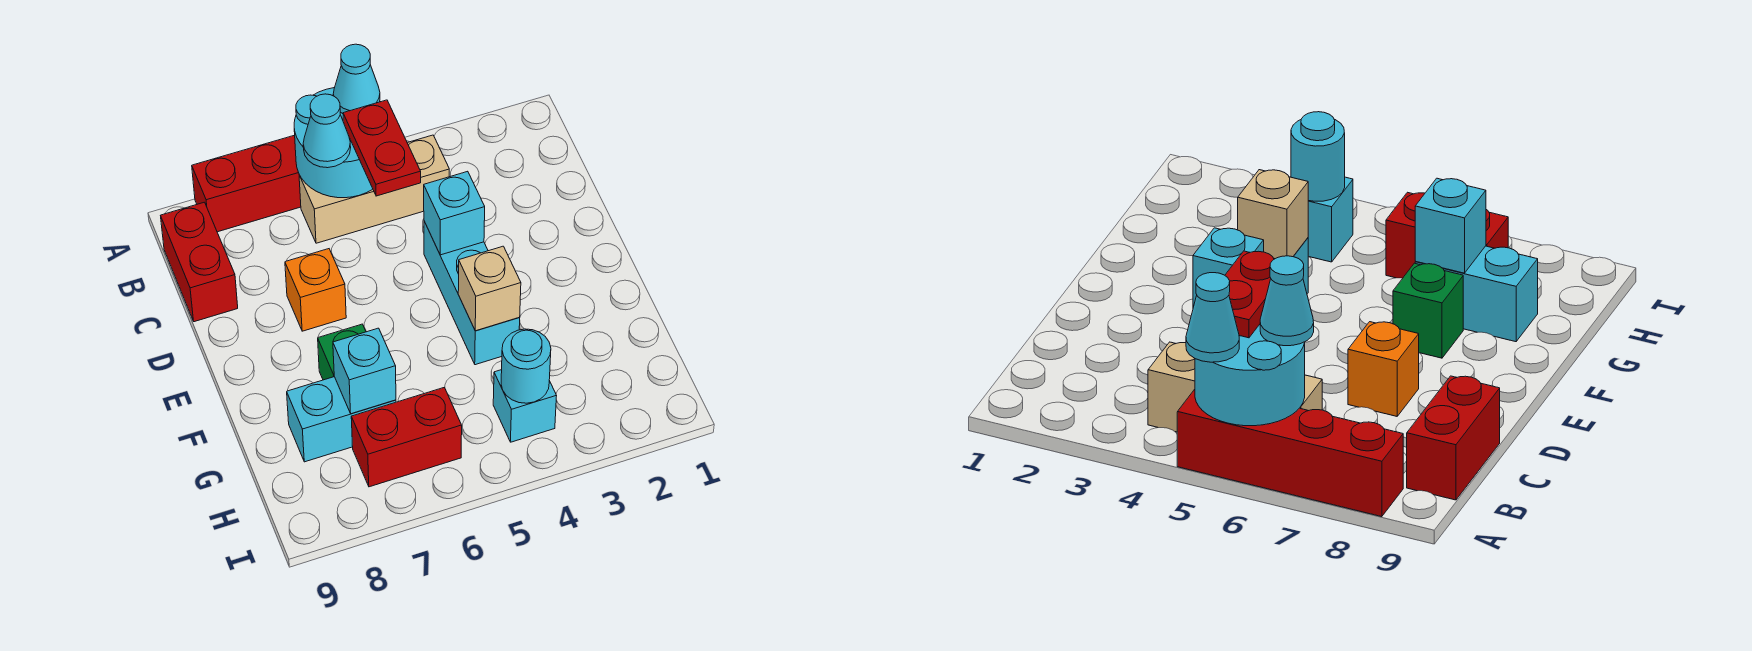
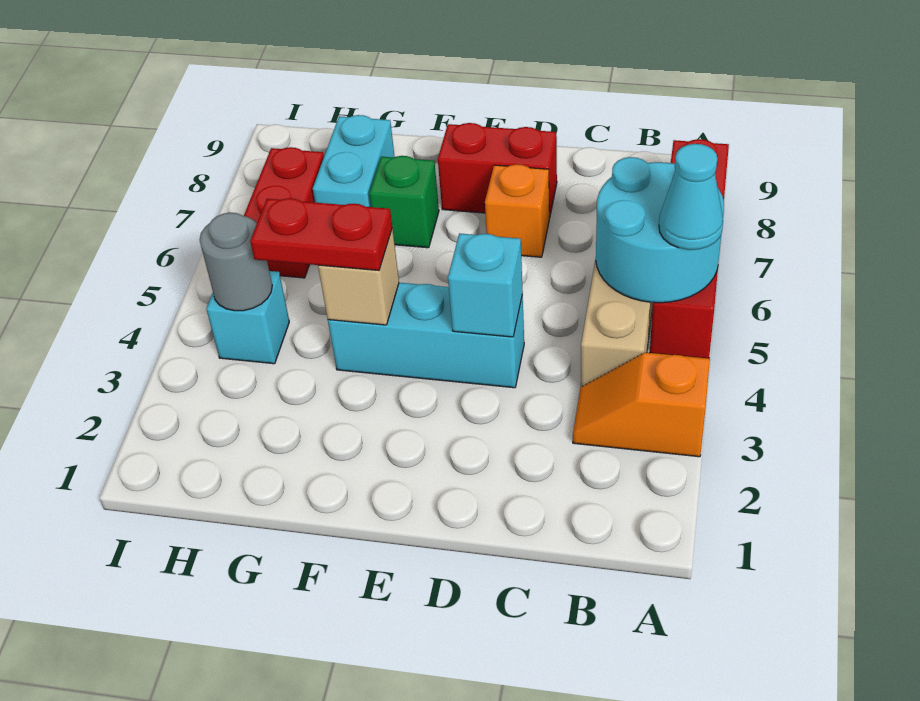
none -> orange slope A3:B3 level 1 top A
red plate B5:C5 level 3 -> red plate F4:G4 level 3
cyan cone B6 level 3 -> none
red brick B9:C9 level 1 -> red brick D8:E8 level 1
cyan brick G7 level 2 -> none
cyan round brick H4 level 2 -> grey round brick H4 level 2

